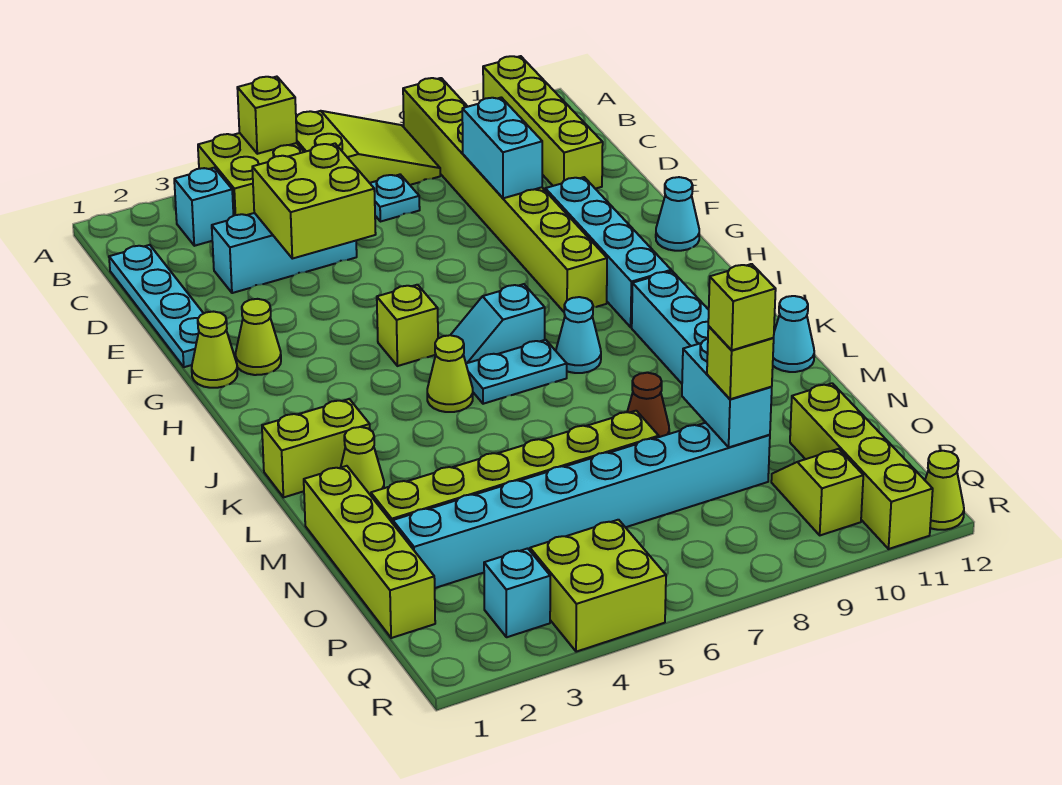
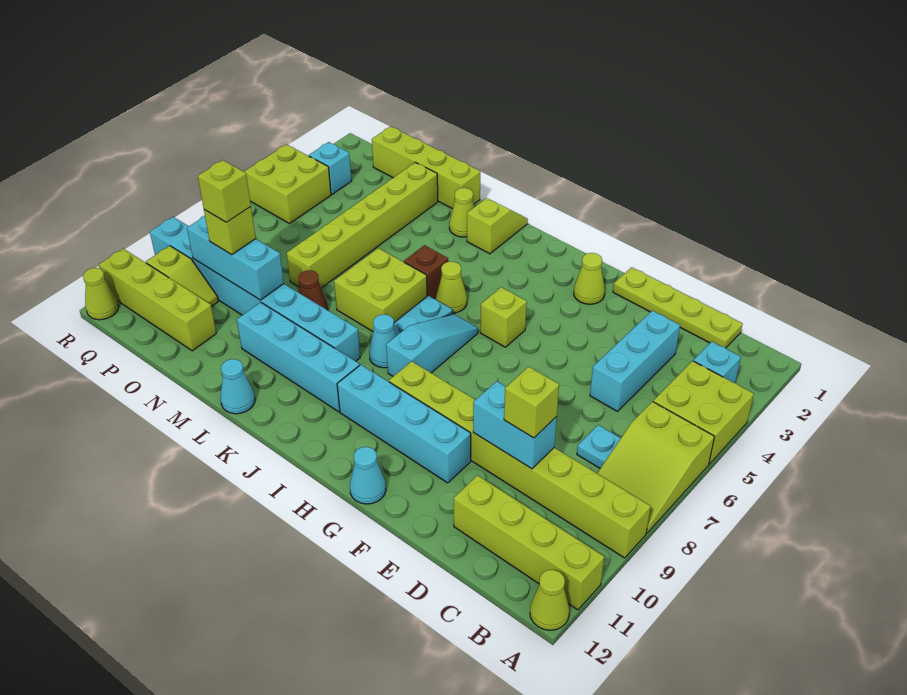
lime brick A5 level 2 -> lime brick D9 level 3
cyan plate C1:F1 level 1 -> lime plate C1:F1 level 1
lime brick D4:E5 level 2 -> lime brick K6:L7 level 1
lime cone G1 level 1 -> lime cone A12 level 1
cyan slope I6:I7 level 1 top 7 -> cyan slope I6:I8 level 1 top 8
lime brick K1:K2 level 1 -> lime slope K1:K2 level 1 top 2
none -> brown brick K5 level 1
cyan brick N9:O9 level 2 -> cyan brick N9:P9 level 2
cyan brick O2:O9 level 1 -> cyan brick K9:R9 level 1

